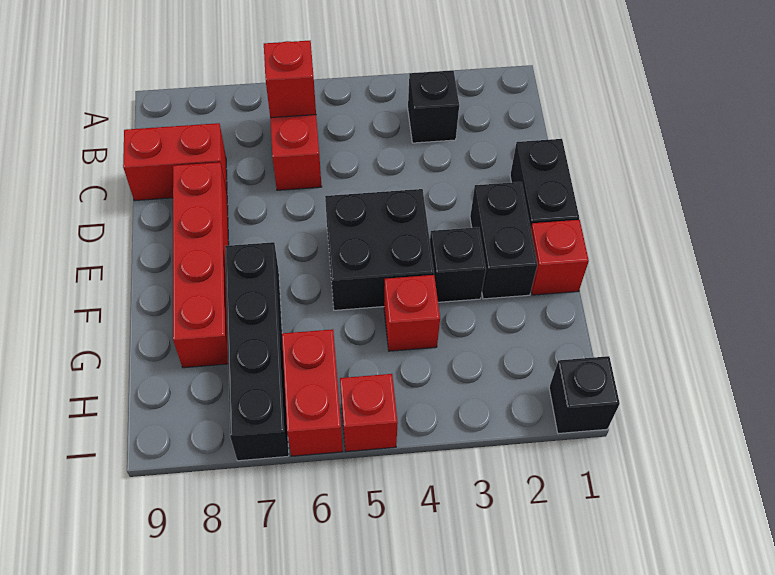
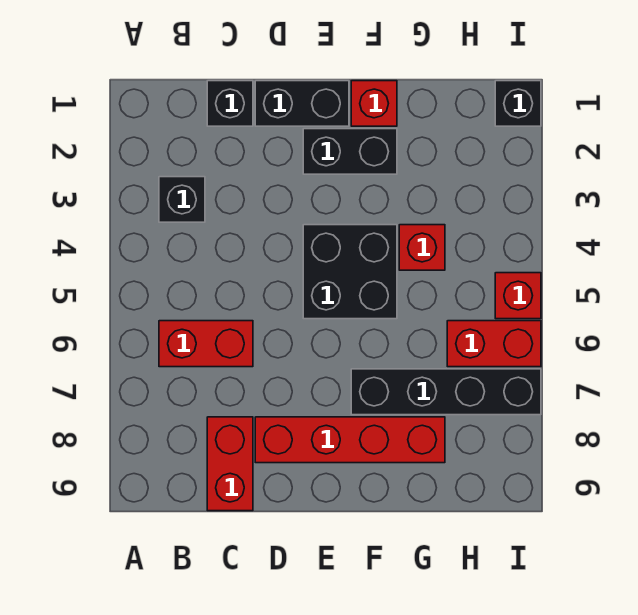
red brick B6 level 2 -> none
black brick F3 level 1 -> black brick C1 level 1

